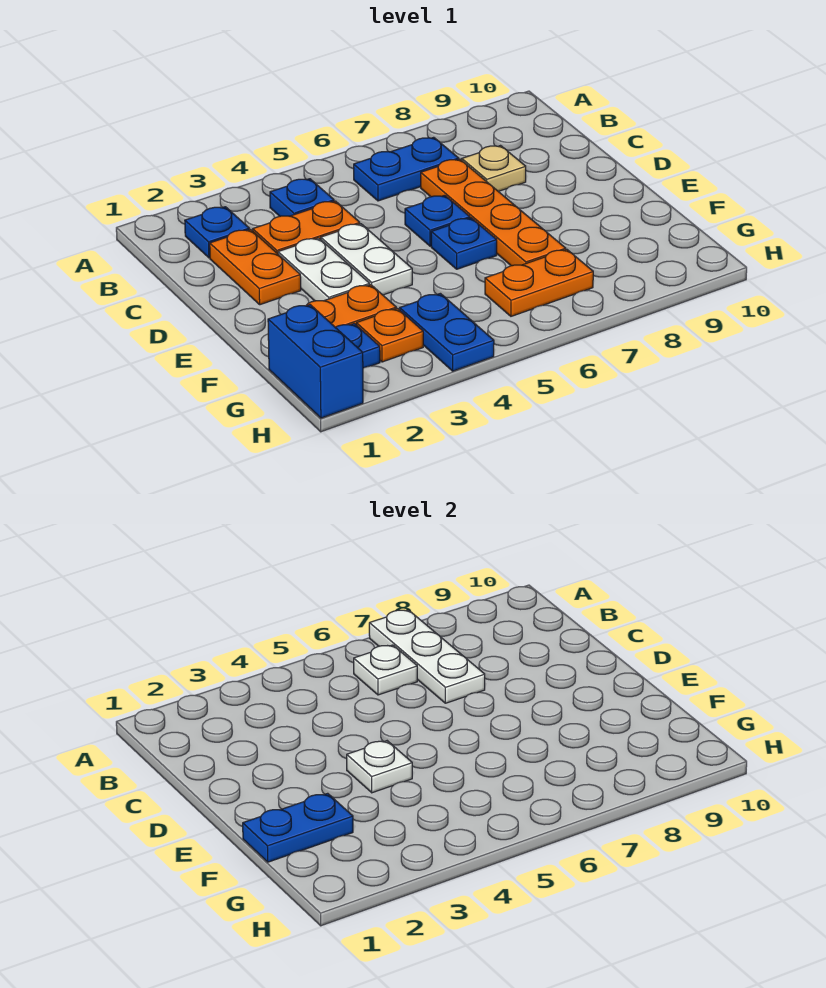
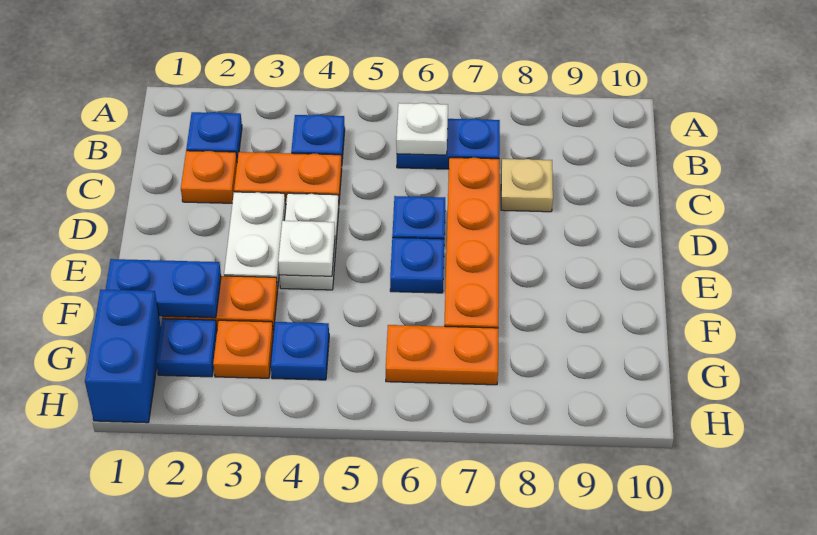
white plate A7:C7 level 2 -> none
orange plate C2:D2 level 1 -> orange plate C2 level 1
blue plate G4:H4 level 1 -> blue plate G4 level 1

